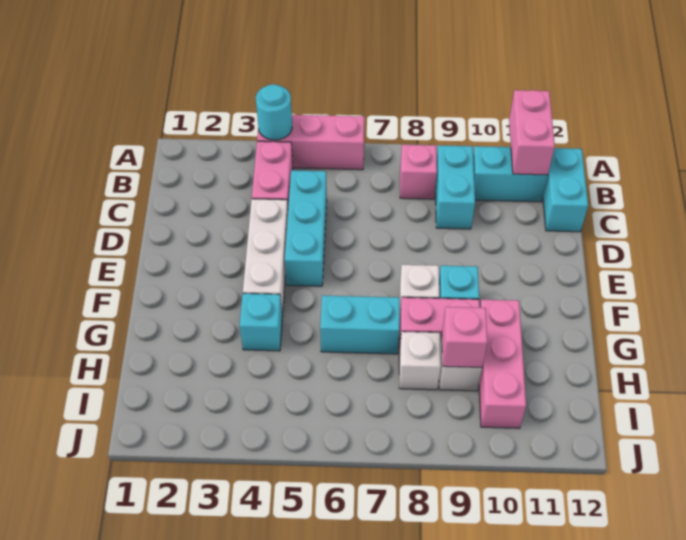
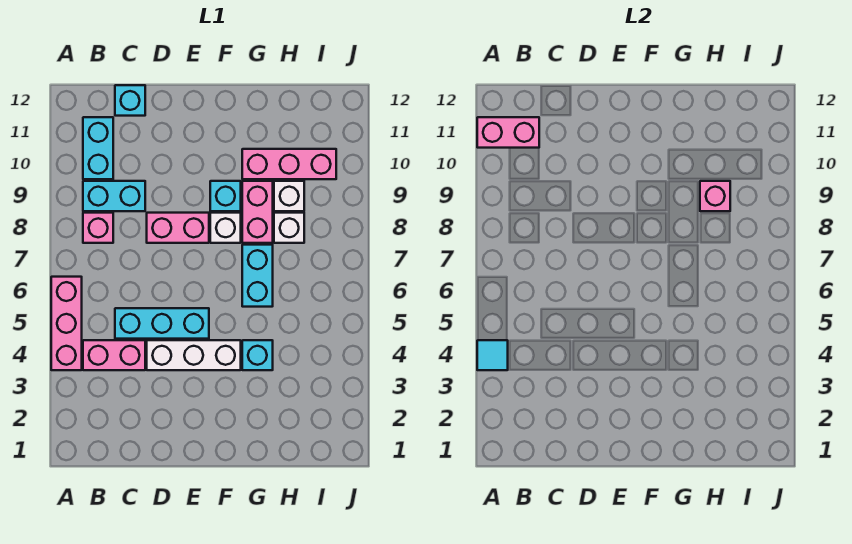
cyan round brick A4 level 2 -> cyan tile A4 level 2
cyan brick B12:C12 level 1 -> cyan brick C12 level 1
none -> pink brick D8:E8 level 1

